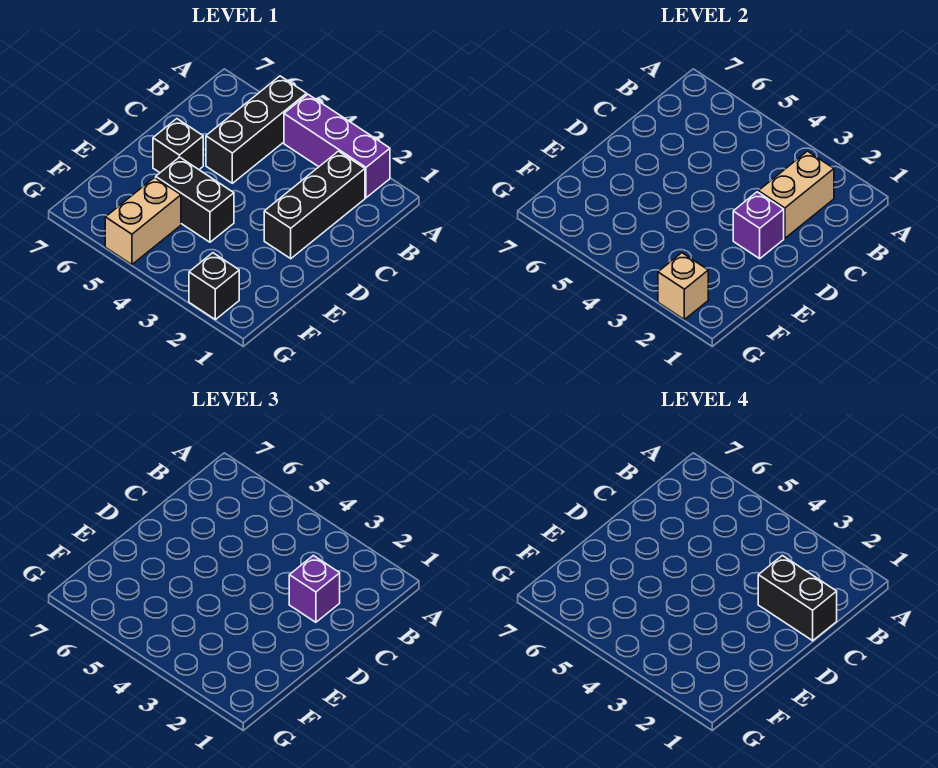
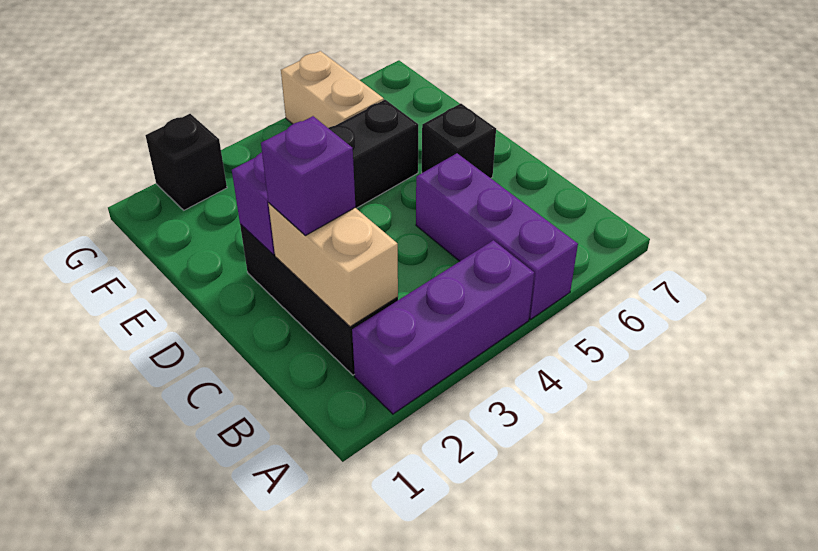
black brick A5:C5 level 1 -> purple brick A5:C5 level 1
black brick C1:C2 level 4 -> none
tan brick G2 level 2 -> none

